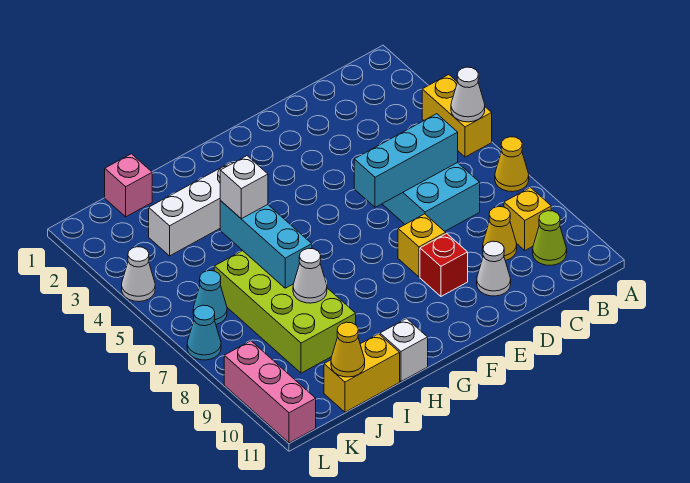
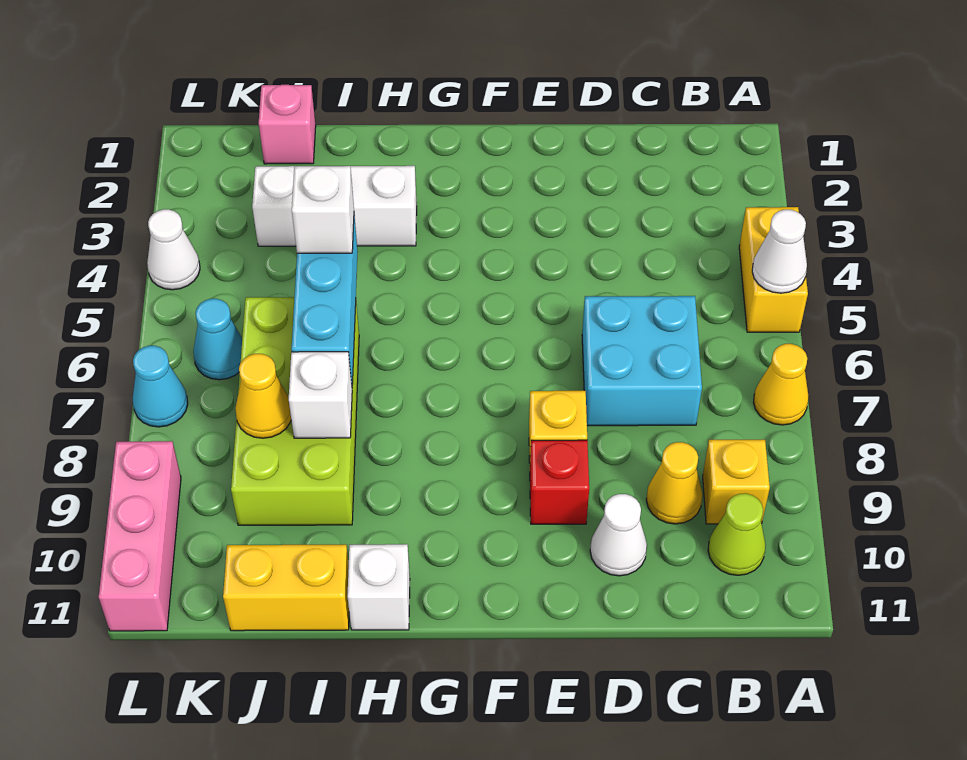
cyan brick C6:E6 level 2 -> none
white cone I8 level 2 -> white brick I8 level 2
yellow cone J11 level 2 -> yellow cone J8 level 2

